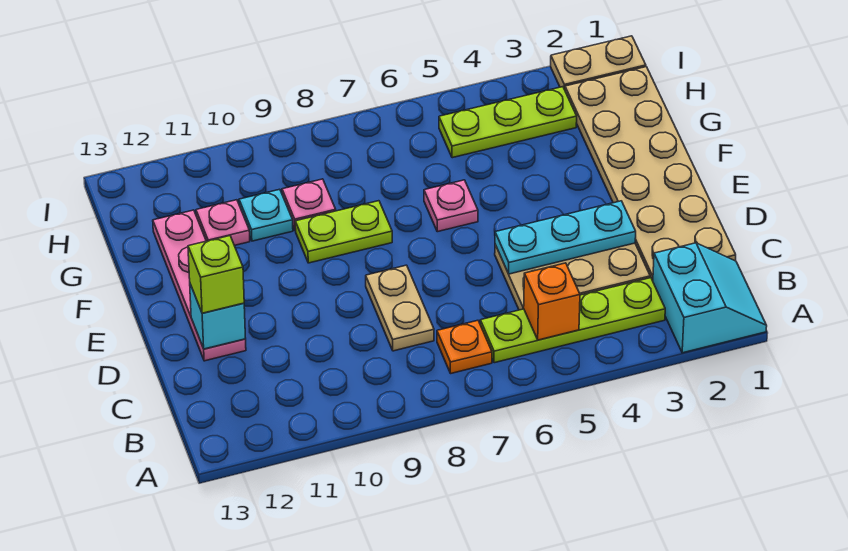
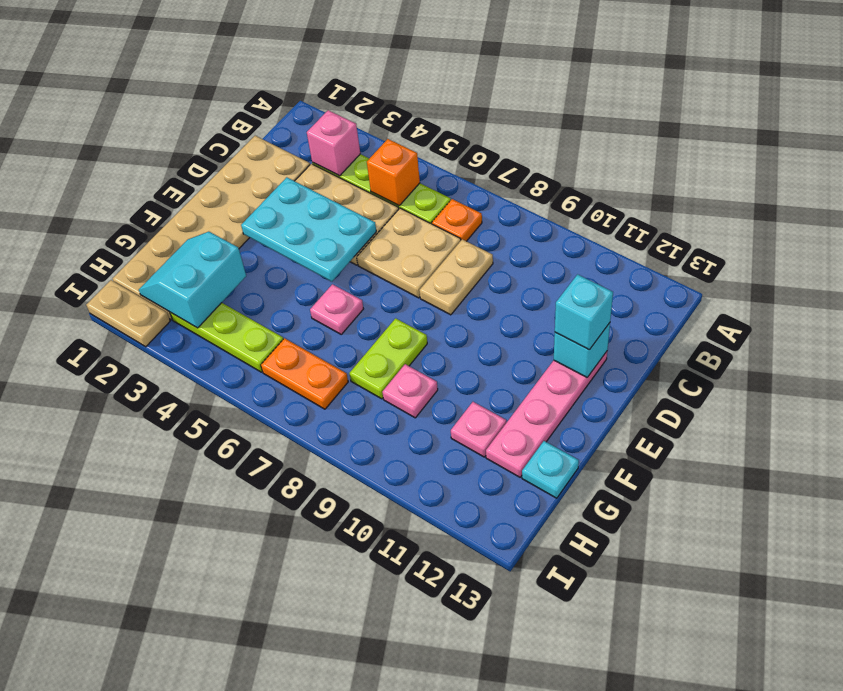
cyan slope A1:B2 level 1 top 2 -> cyan slope G2:H3 level 2 top 3
none -> pink brick B3 level 2
none -> tan plate C6:D7 level 1
cyan plate D3:D5 level 2 -> cyan plate D3:E5 level 2
lime brick D12 level 3 -> cyan brick D12 level 3
lime plate F8:F9 level 1 -> lime plate F8:G8 level 1
cyan plate G10 level 1 -> cyan plate G13 level 1
none -> orange plate H6:H7 level 1

